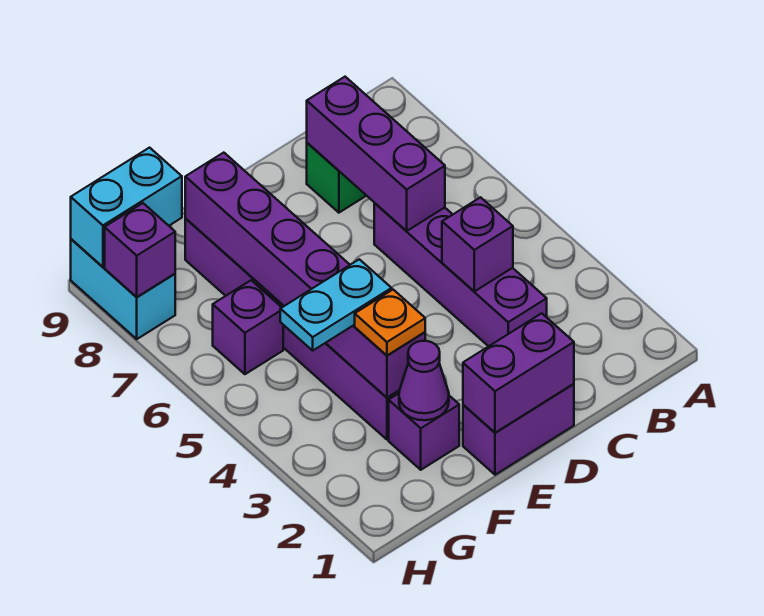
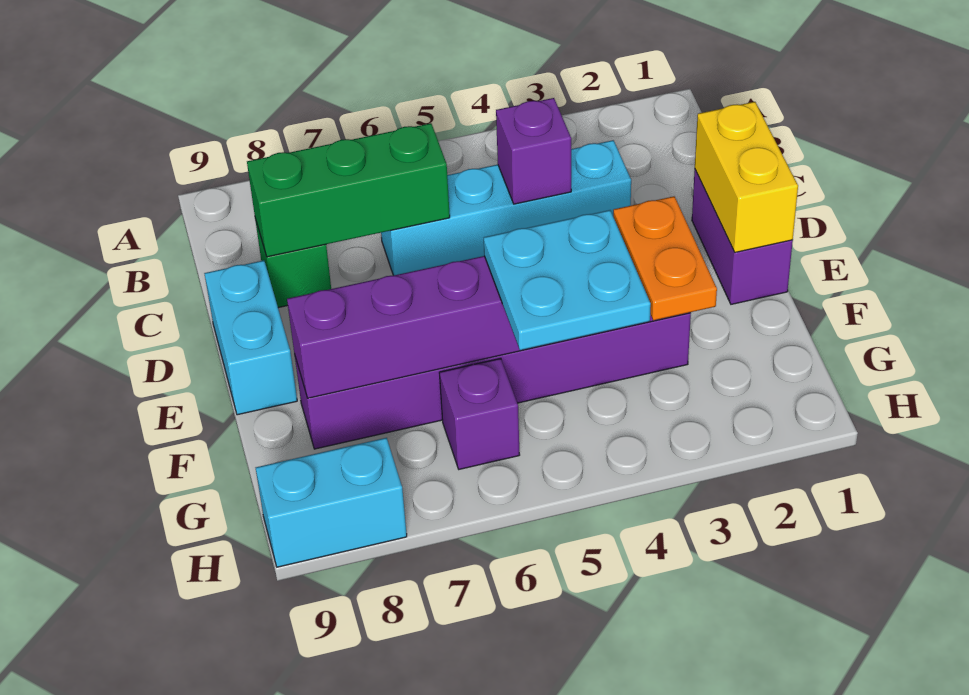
purple brick C3:C6 level 1 -> cyan brick C3:C6 level 1
purple brick C6:C8 level 2 -> green brick C6:C8 level 2
purple brick D1:E1 level 2 -> yellow brick D1:E1 level 2
purple brick F2 level 1 -> none
purple cone F2 level 2 -> none
orange plate F3 level 3 -> orange plate F3:G3 level 3
cyan plate F4:G4 level 3 -> cyan plate F4:G5 level 3
cyan brick G9:H9 level 2 -> cyan brick D9:E9 level 1
purple brick H8 level 2 -> none

